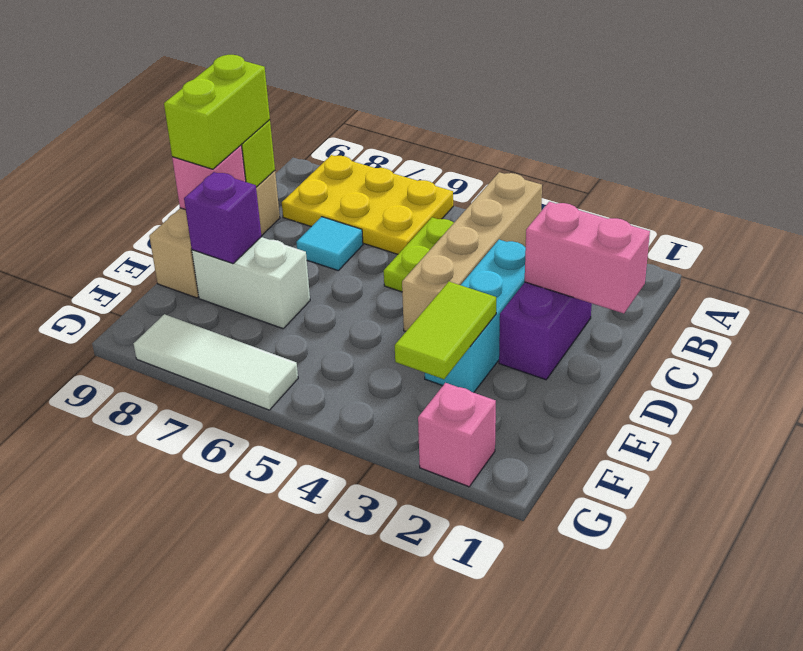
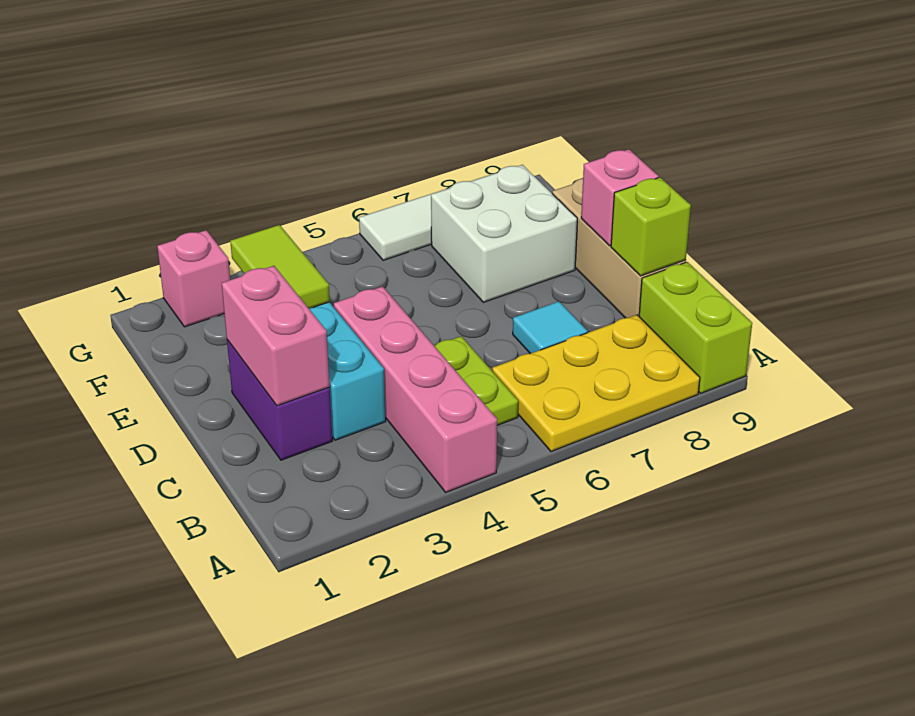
tan brick A4:D4 level 1 -> pink brick A4:D4 level 1
pink brick C1:C2 level 2 -> pink brick C2:D2 level 2
lime brick C9:D9 level 3 -> lime brick A9:B9 level 1
white brick E7:E8 level 1 -> white brick E7:F8 level 1
purple brick E8 level 2 -> none

